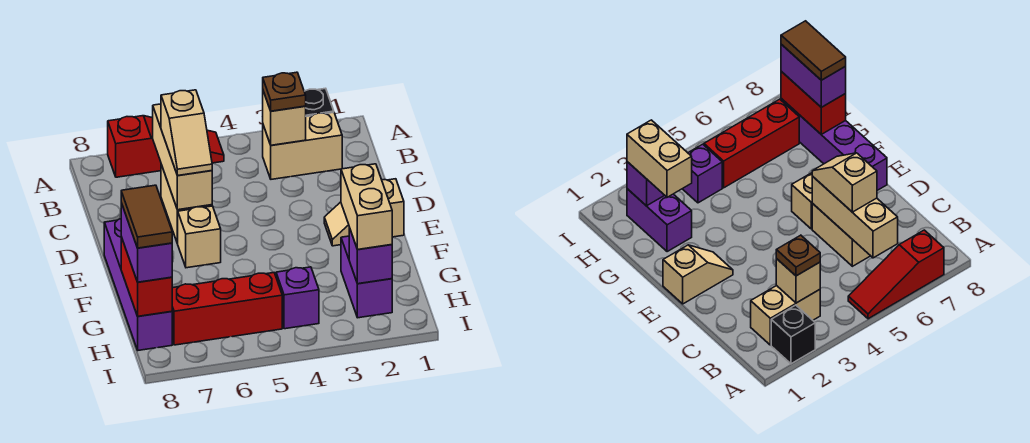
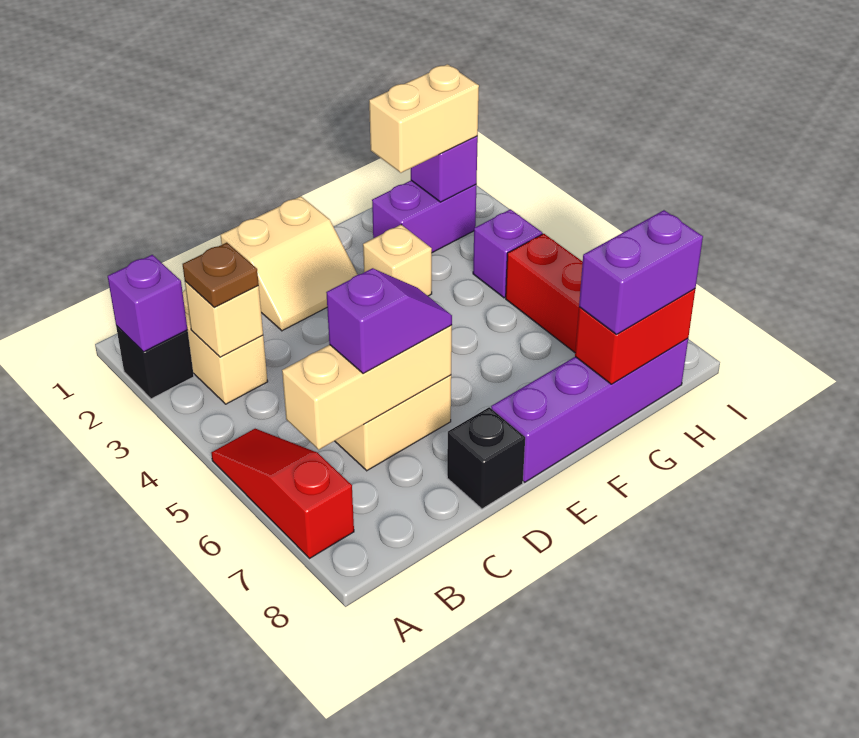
none -> purple brick A2 level 2
tan slope C6:D6 level 3 top C -> purple slope C6:D6 level 3 top C
none -> black brick D8 level 1
tan slope E1:E2 level 1 top 1 -> tan slope D1:E2 level 1 top 1
tan brick E6 level 1 -> tan brick F3 level 1
brown tile G8:H8 level 4 -> none

